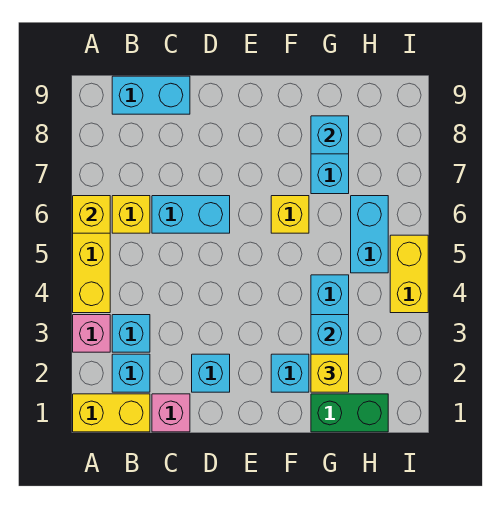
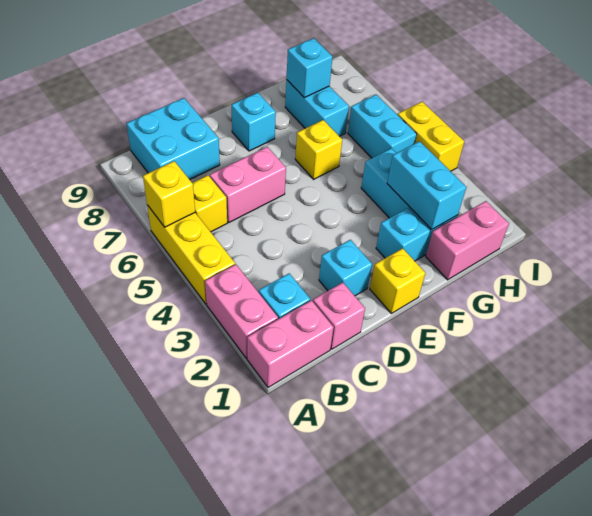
yellow brick A1:B1 level 1 -> pink brick A1:B1 level 1
pink brick A3 level 1 -> pink brick A2:A3 level 1
cyan brick B3 level 1 -> cyan brick E8 level 1
cyan brick B9:C9 level 1 -> cyan brick B8:C9 level 1
cyan brick C6:D6 level 1 -> pink brick C6:D6 level 1
green brick G1:H1 level 1 -> pink brick G1:H1 level 1
yellow brick G2 level 3 -> yellow brick E1 level 1

